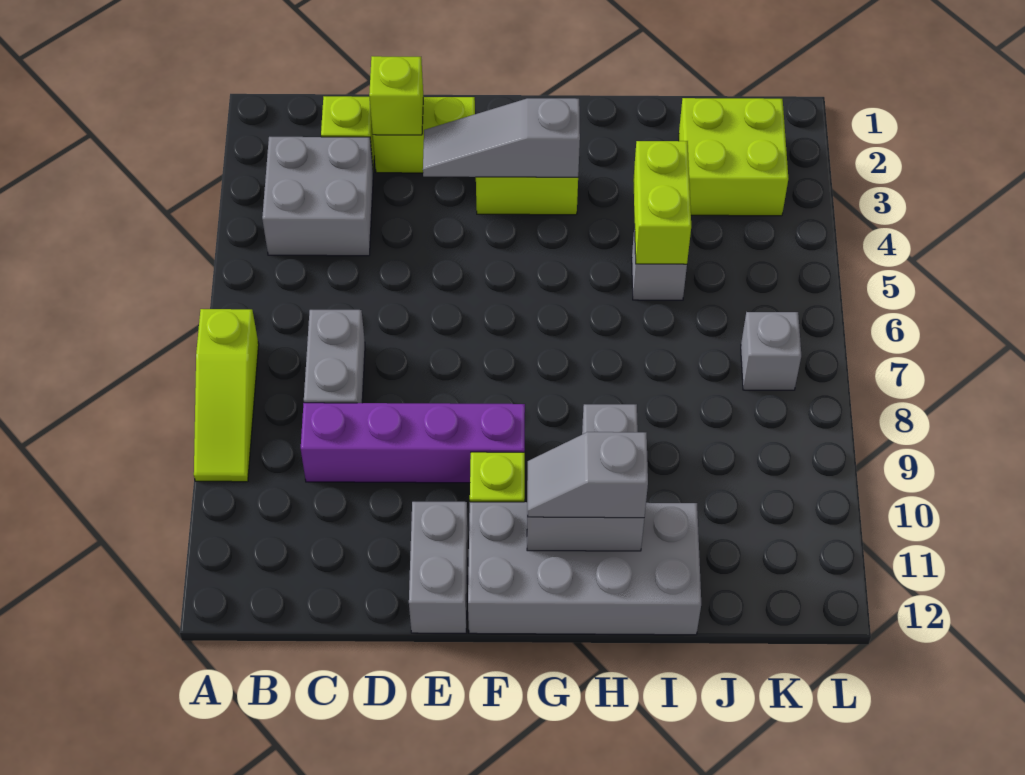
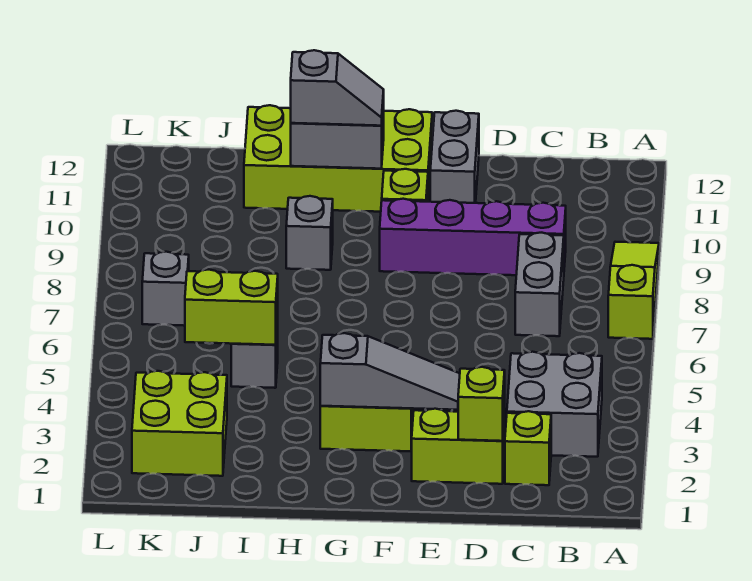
grey brick F11:I12 level 1 -> lime brick F11:I12 level 1
lime brick I4:I5 level 2 -> lime brick I5:J5 level 2

